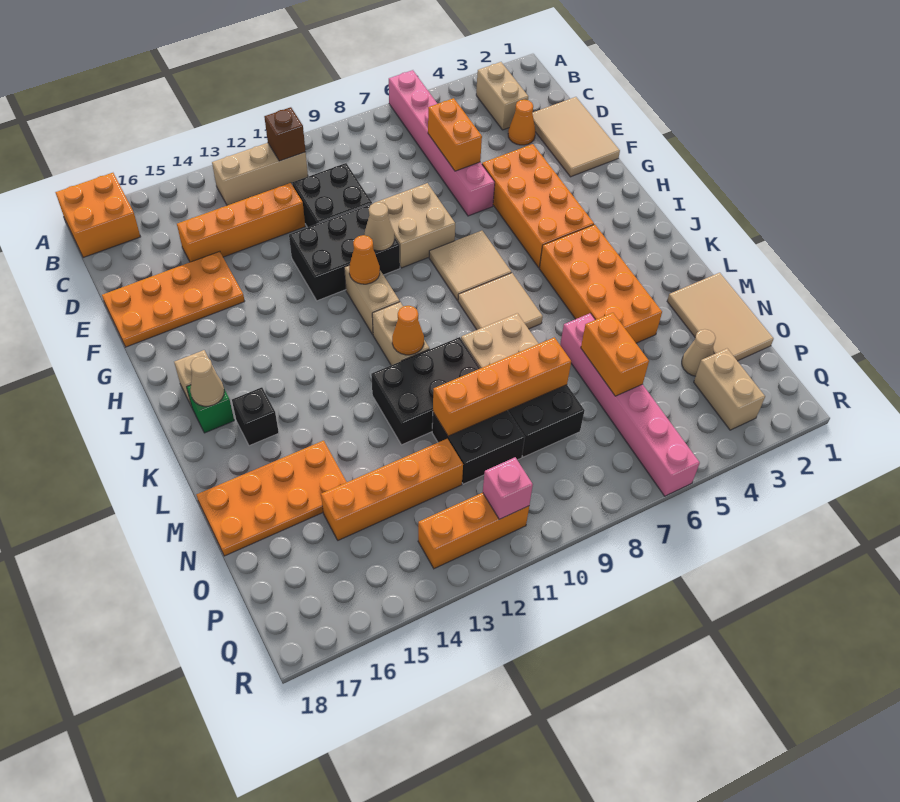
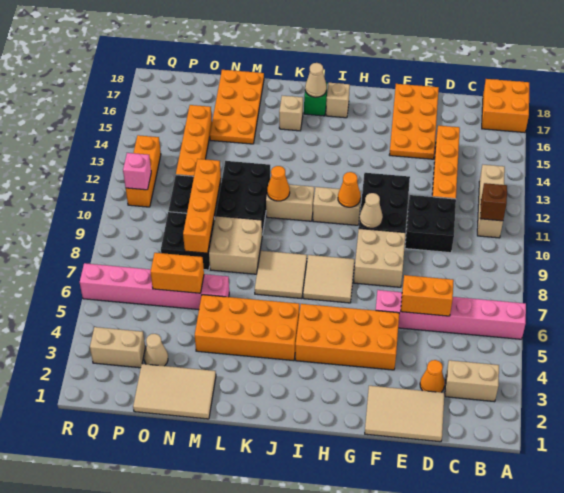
black brick K16 level 1 -> tan brick K16 level 1

